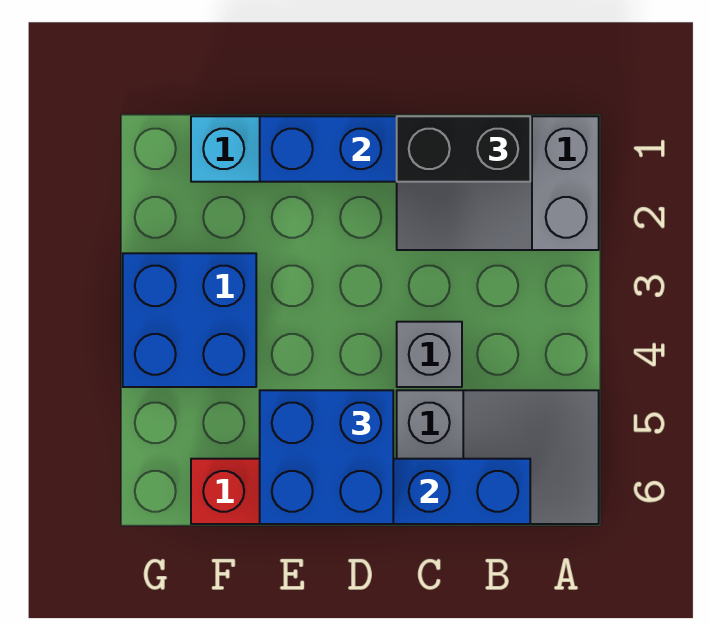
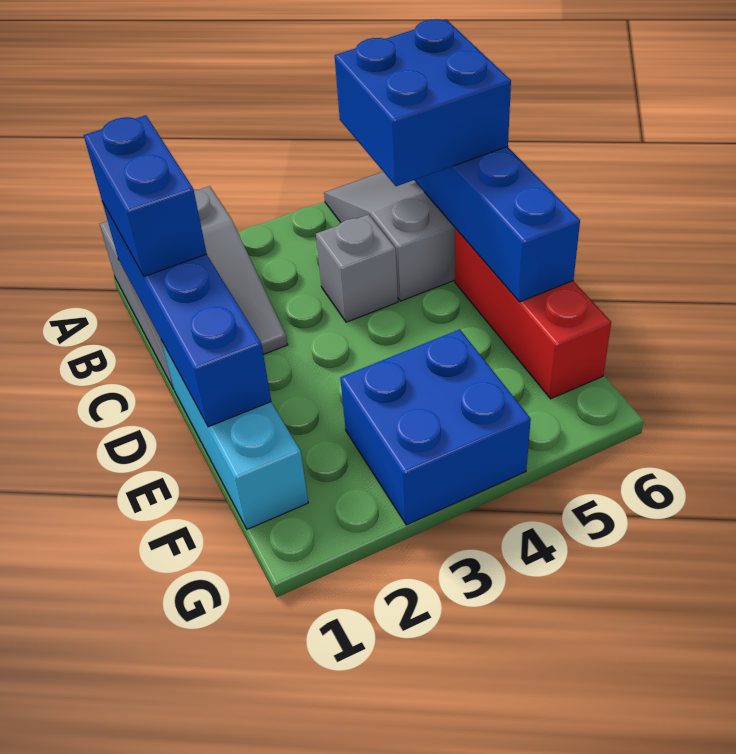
black brick B1:C1 level 3 -> blue brick B1:C1 level 3
blue brick D5:E6 level 3 -> blue brick B5:C6 level 3

